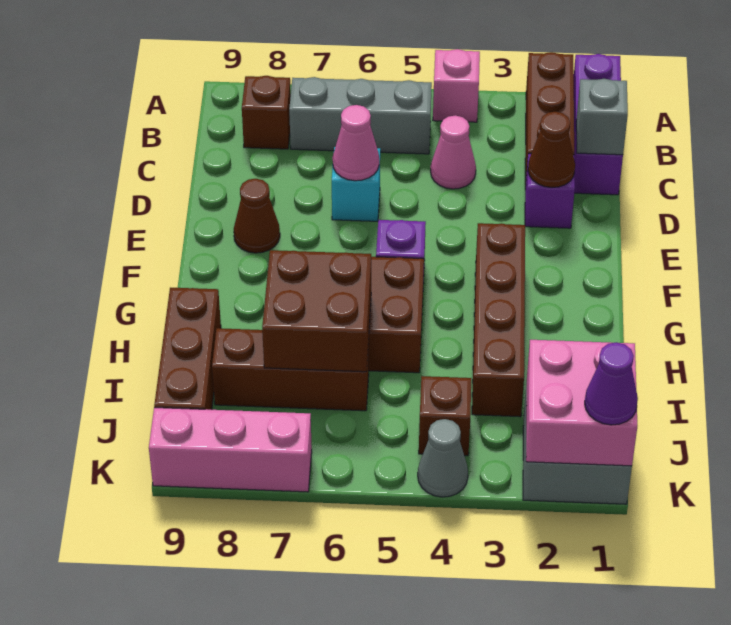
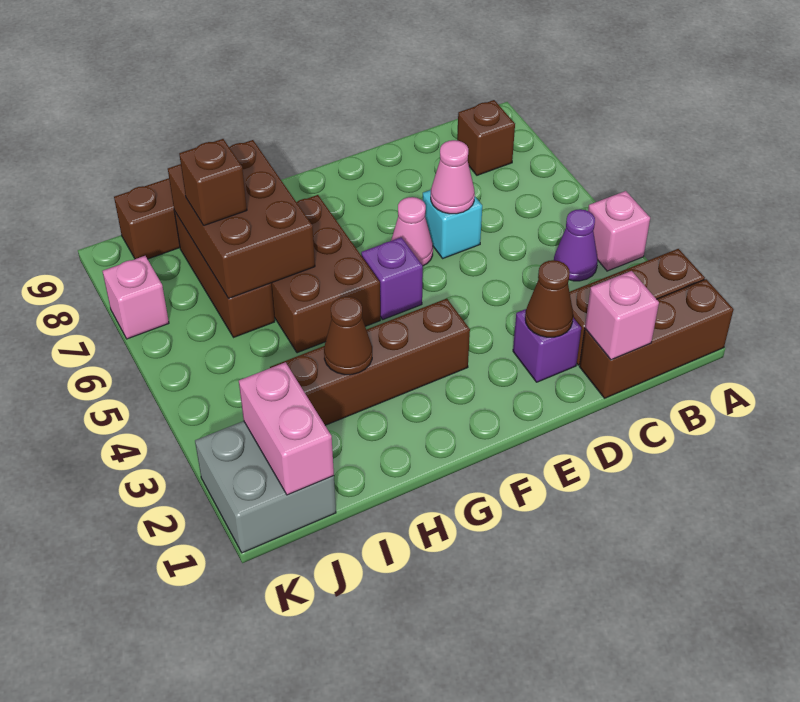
purple brick A1:C1 level 1 -> brown brick A1:C1 level 1
grey brick B5:B7 level 1 -> none
grey brick C1 level 2 -> pink brick C1 level 2
pink cone C4 level 1 -> pink cone E6 level 1
brown cone E8 level 1 -> brown cone H3 level 2
brown brick H6:I7 level 2 -> brown brick H6:I8 level 2
pink brick J1:K2 level 2 -> pink brick J1:J2 level 2
brown brick J4 level 1 -> brown brick I7 level 3
purple cone K1 level 3 -> purple cone B4 level 1
grey cone K4 level 1 -> none
pink brick K7:K9 level 1 -> pink brick K7 level 1

